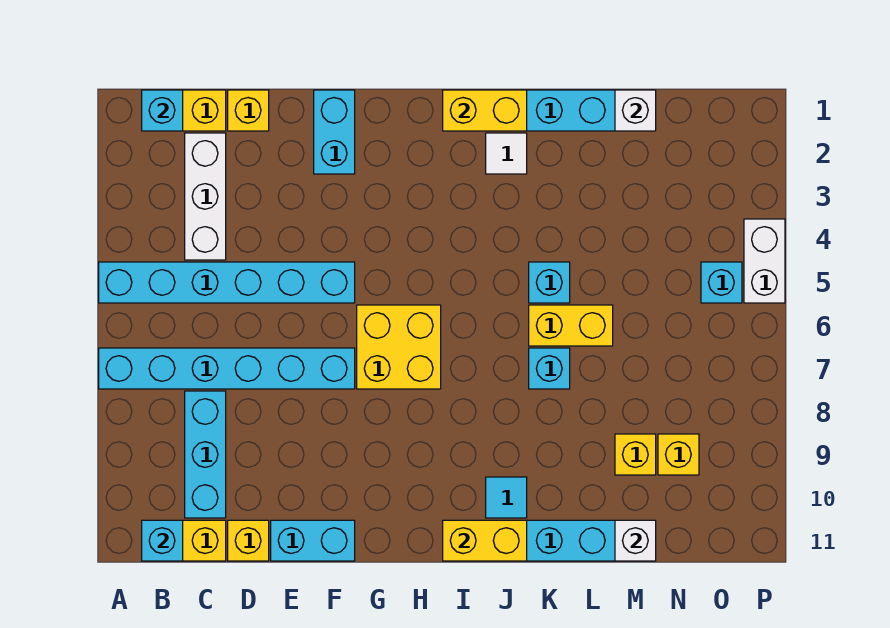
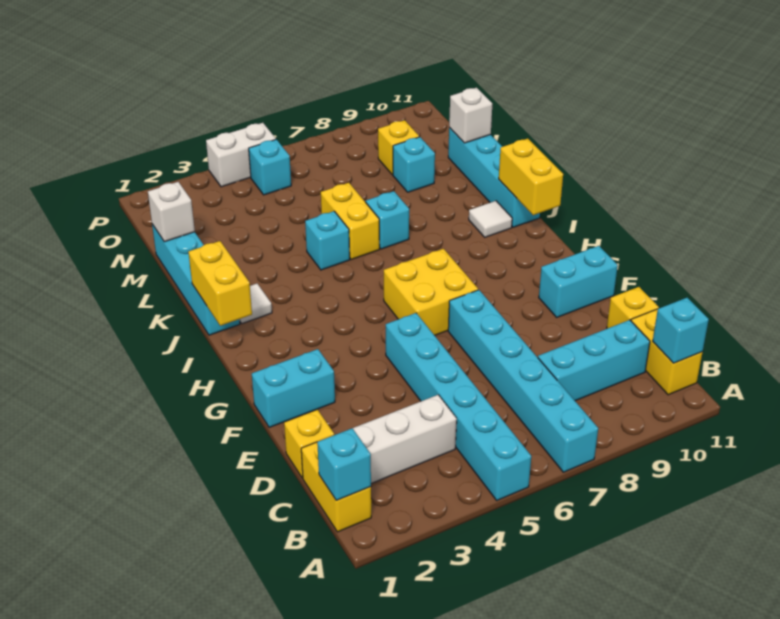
cyan brick E11:F11 level 1 -> cyan brick F10:F11 level 1
cyan tile J10 level 1 -> white tile J10 level 1
yellow brick M9 level 1 -> cyan brick M9 level 1

